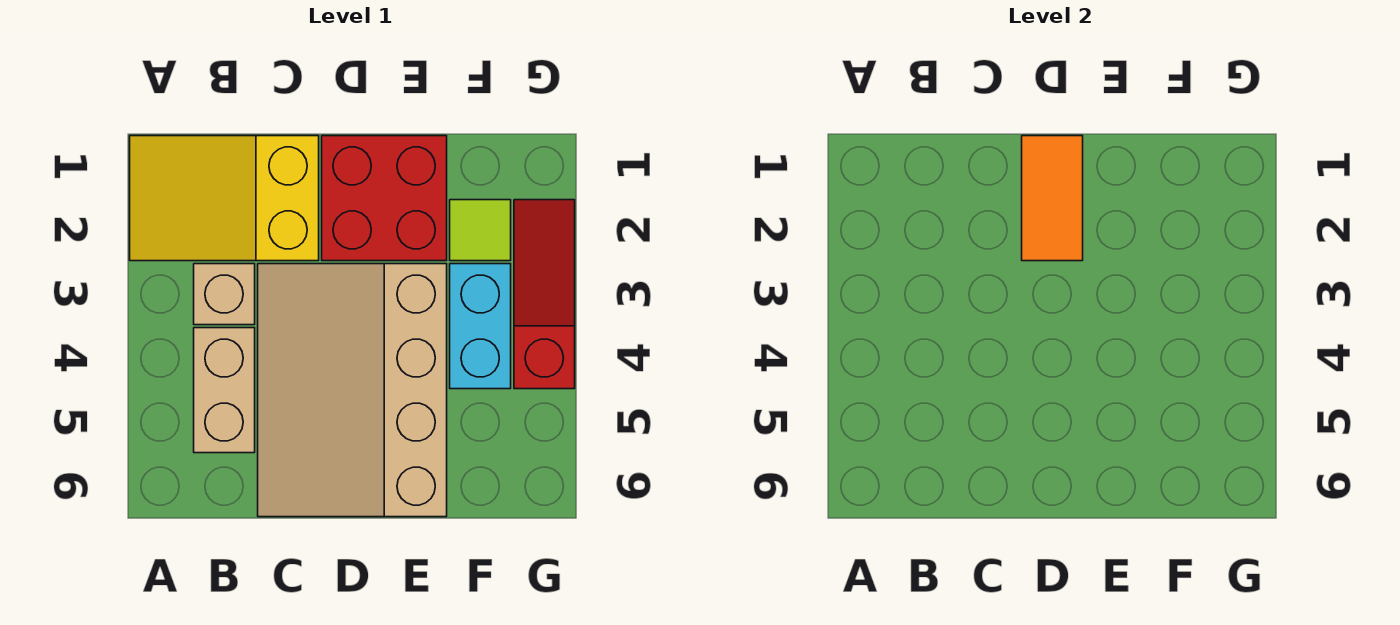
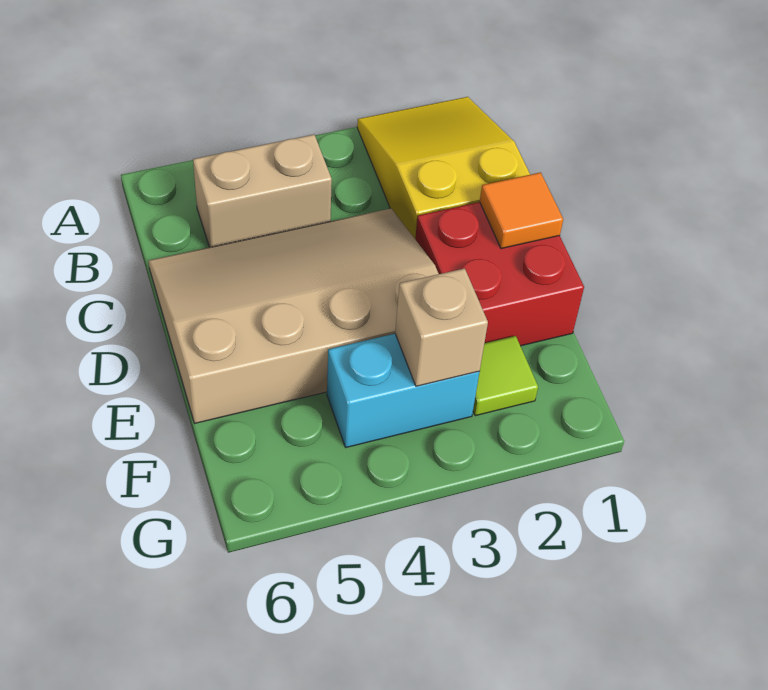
tan brick B3 level 1 -> tan brick F3 level 2
orange tile D1:D2 level 2 -> orange tile D1 level 2
red slope G2:G4 level 1 top 4 -> none

